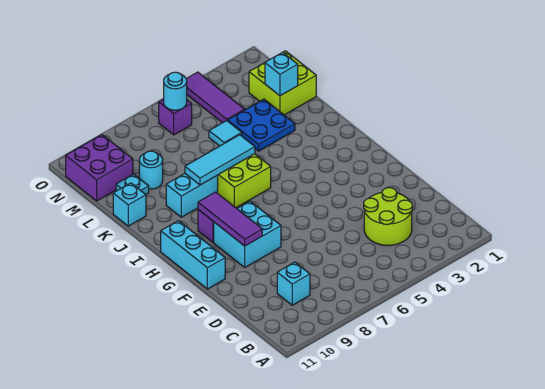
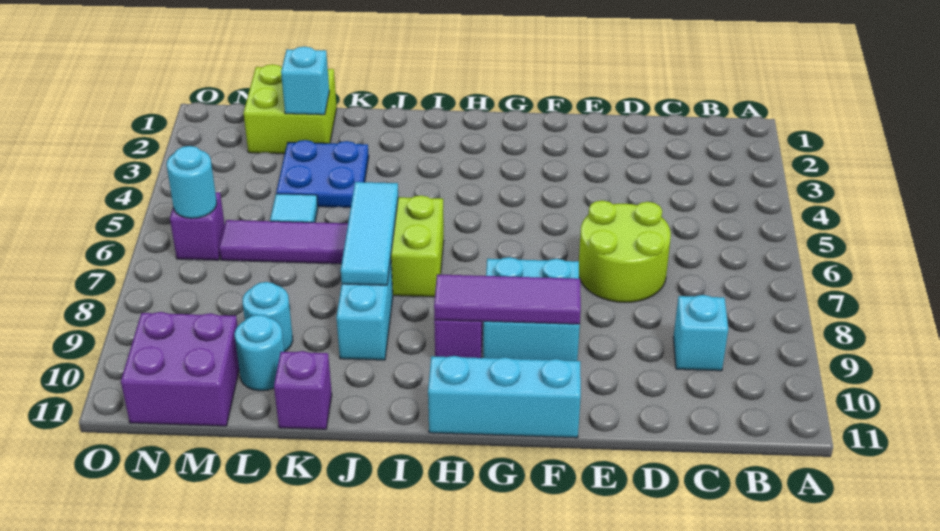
lime round brick C3:D4 level 1 -> lime round brick D6:E7 level 1
cyan brick K11 level 1 -> purple brick K11 level 1
cyan plate L10 level 1 -> cyan round brick L10 level 1
purple tile M4:O4 level 1 -> purple tile K6:M6 level 1

